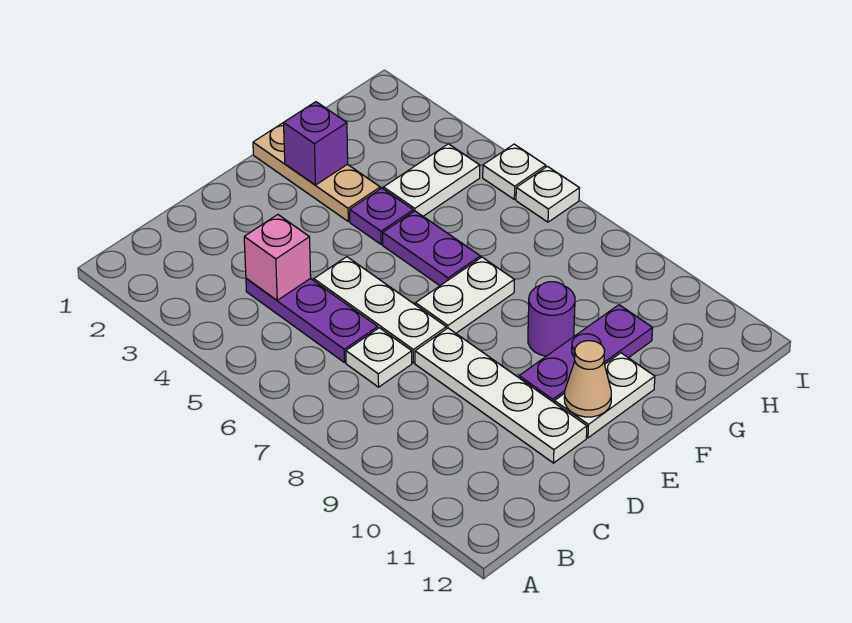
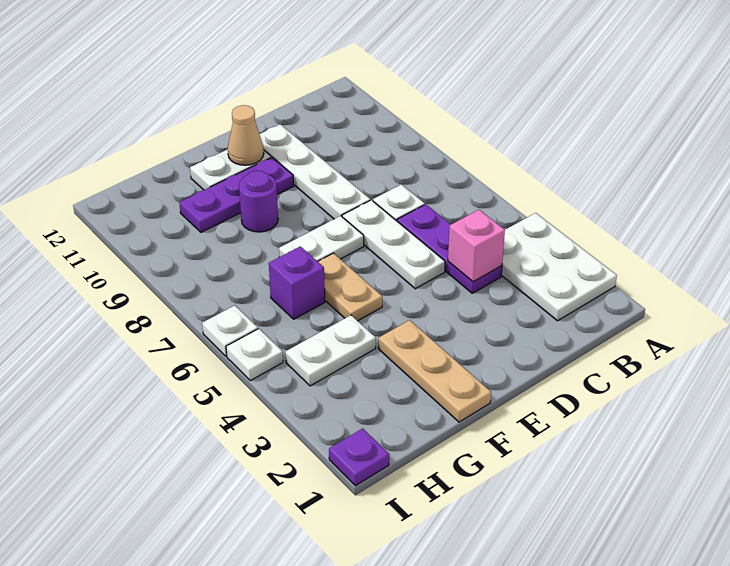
none -> white plate A2:B4 level 1
purple brick F2 level 2 -> purple brick G6 level 1
purple plate F4 level 1 -> purple plate I1 level 1
purple plate F5:F6 level 1 -> tan plate F5:F6 level 1

